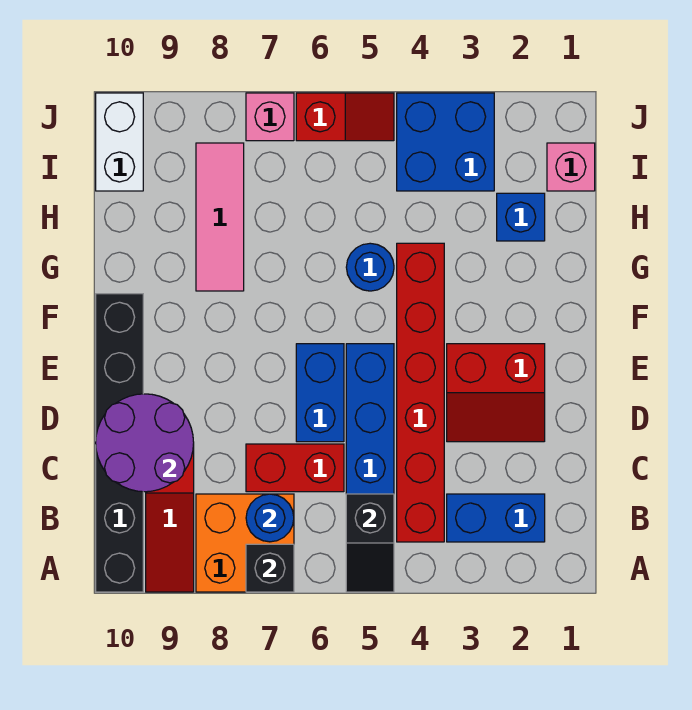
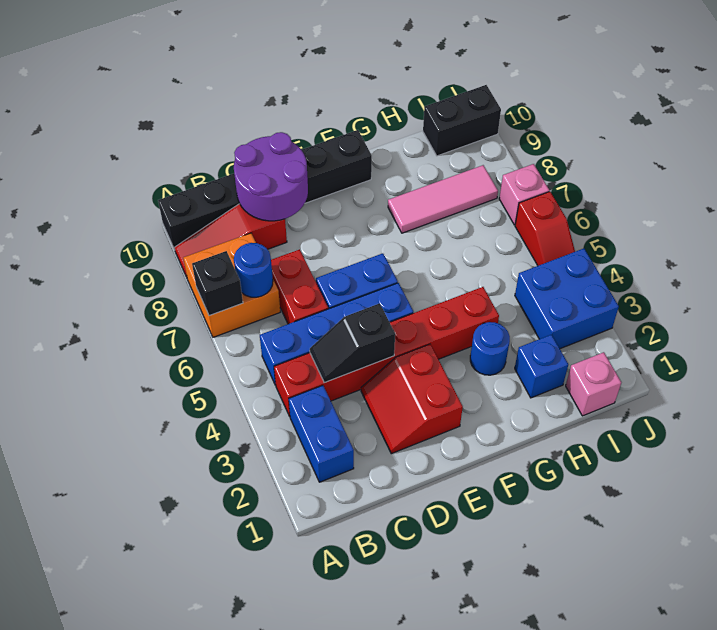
black slope A5:B5 level 2 top B -> black slope C4:D4 level 2 top D
blue round brick G5 level 1 -> blue round brick G3 level 1
white brick I10:J10 level 1 -> black brick I10:J10 level 1

